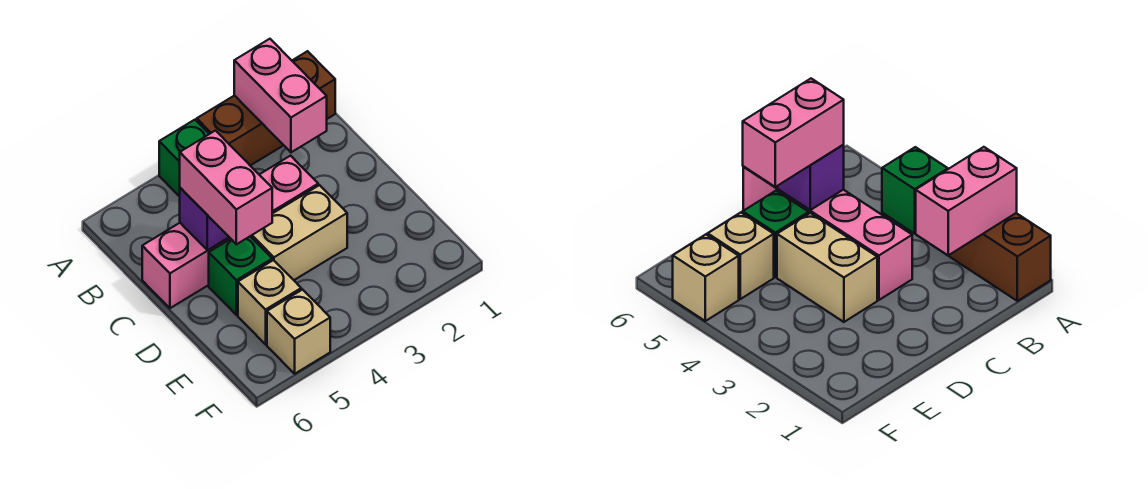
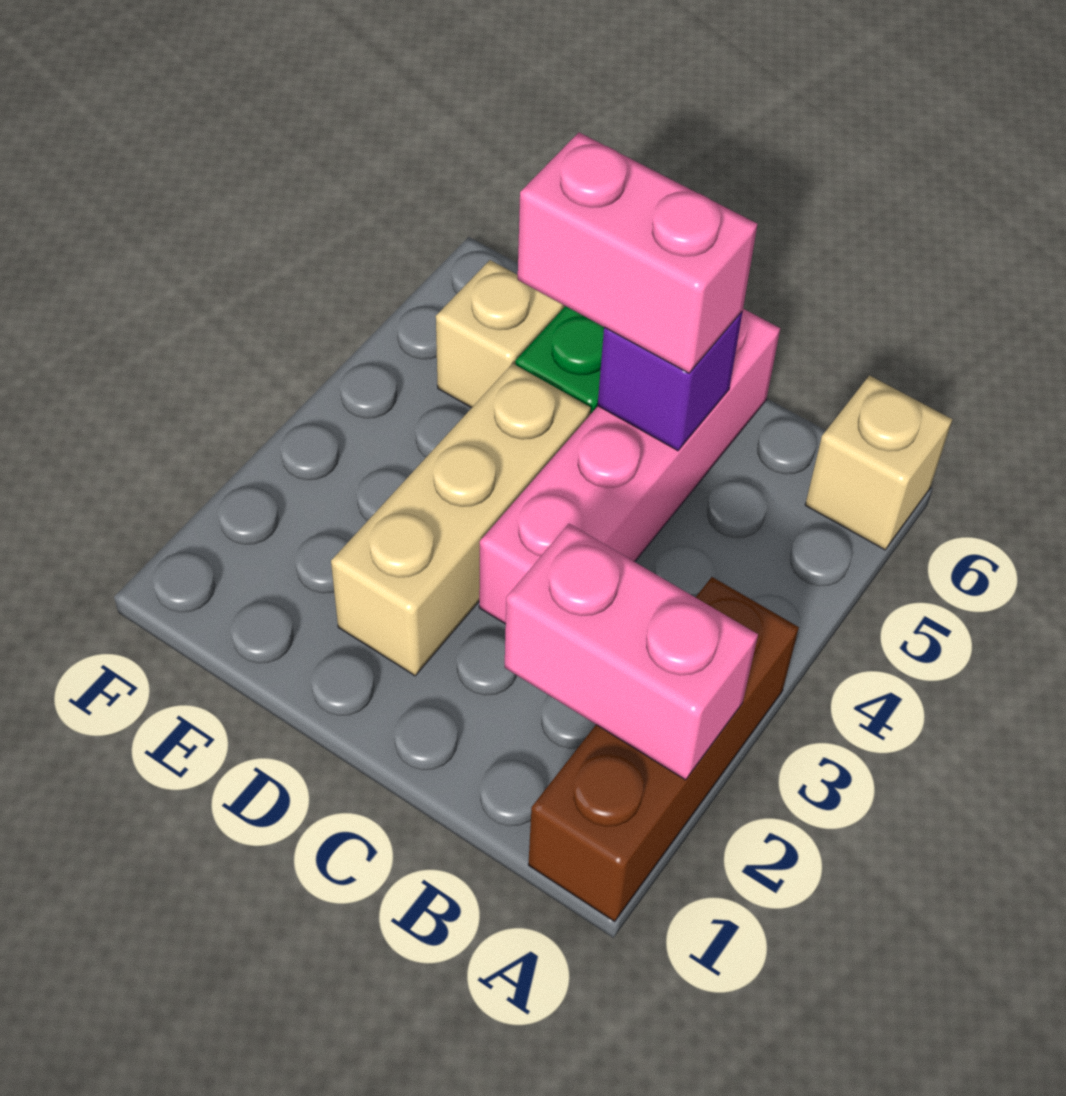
green brick A4 level 1 -> none
tan brick D3:D4 level 1 -> tan brick D2:D4 level 1
tan brick F5 level 1 -> tan brick A6 level 1

